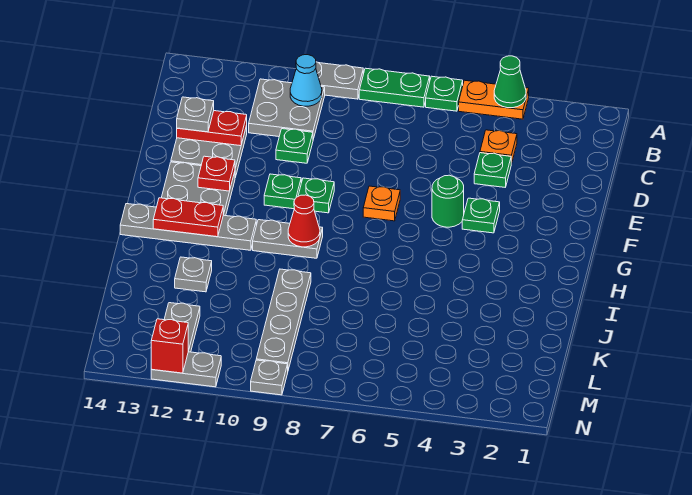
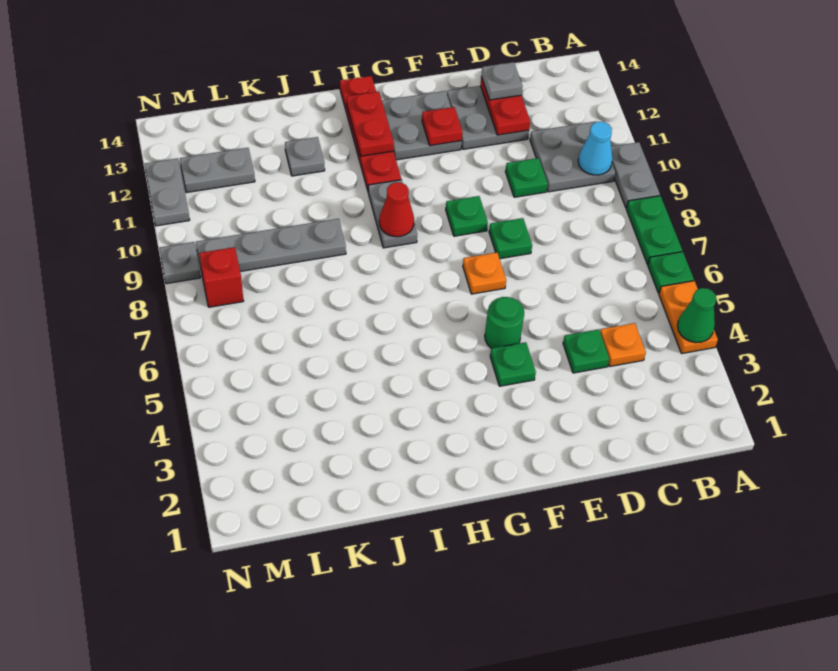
green plate F10 level 1 -> green plate E8 level 1
grey plate H11:H14 level 1 -> red plate H11:H14 level 1
red brick N12 level 2 -> red brick M8 level 1

